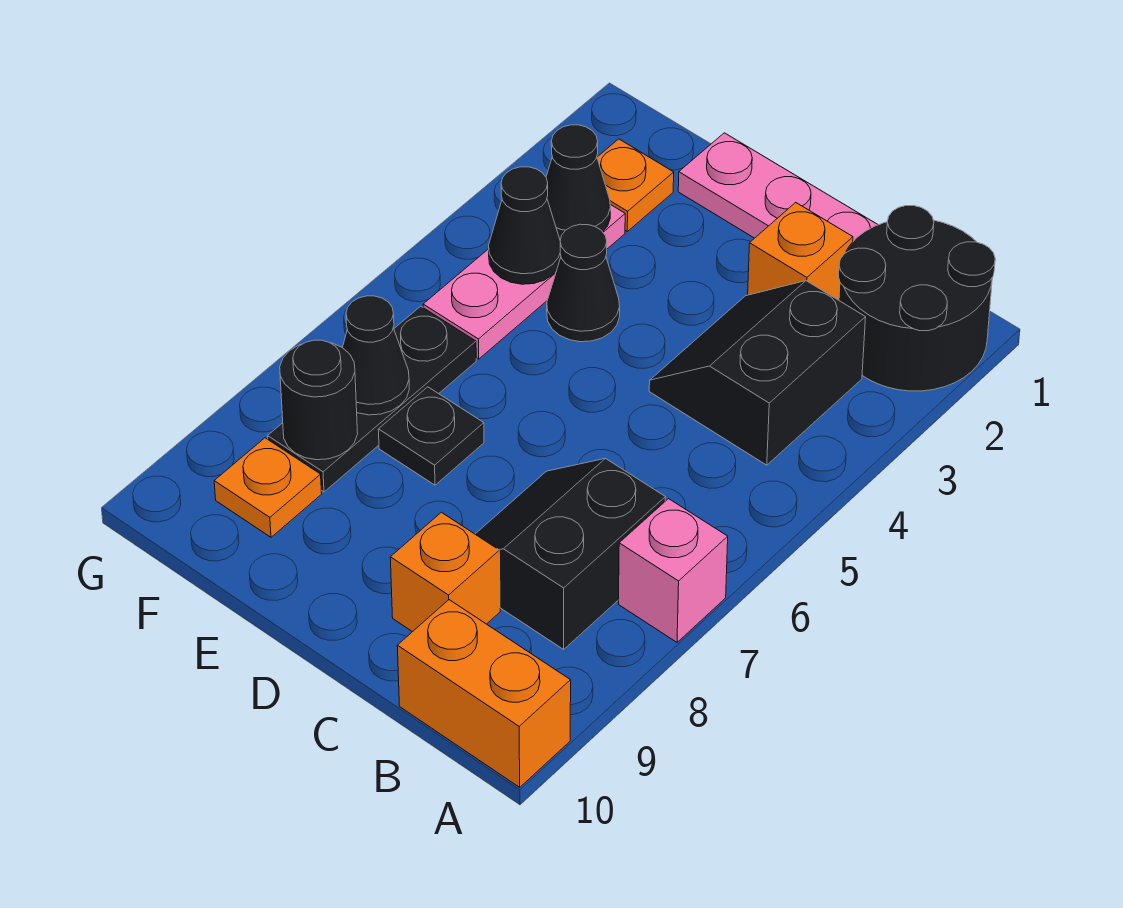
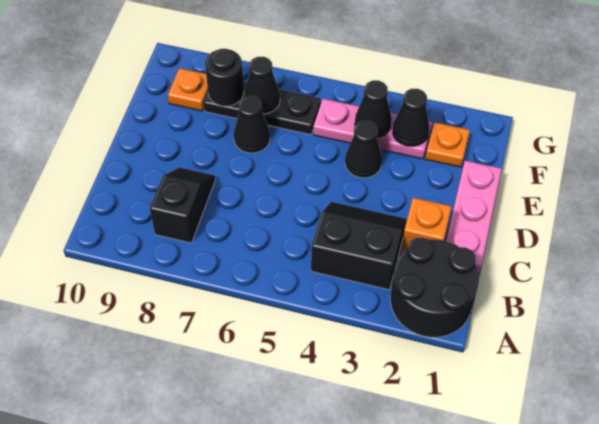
pink brick A7 level 1 -> none
orange brick A10:B10 level 1 -> none
black slope B7:C8 level 1 top B -> black slope B8:C8 level 1 top B
orange brick C9 level 1 -> none
black plate E7 level 1 -> black cone E7 level 1

